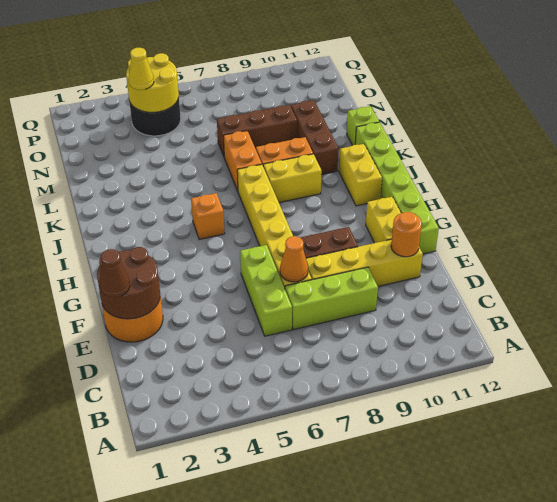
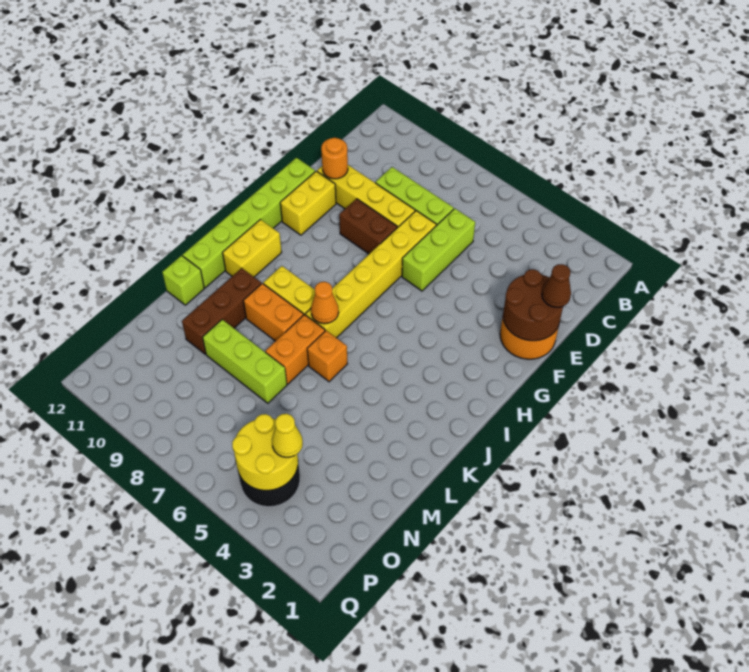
orange cone E7 level 2 -> orange cone J7 level 2
orange brick I5 level 1 -> orange brick K6 level 1
brown brick M7:M9 level 1 -> lime brick M7:M9 level 1

